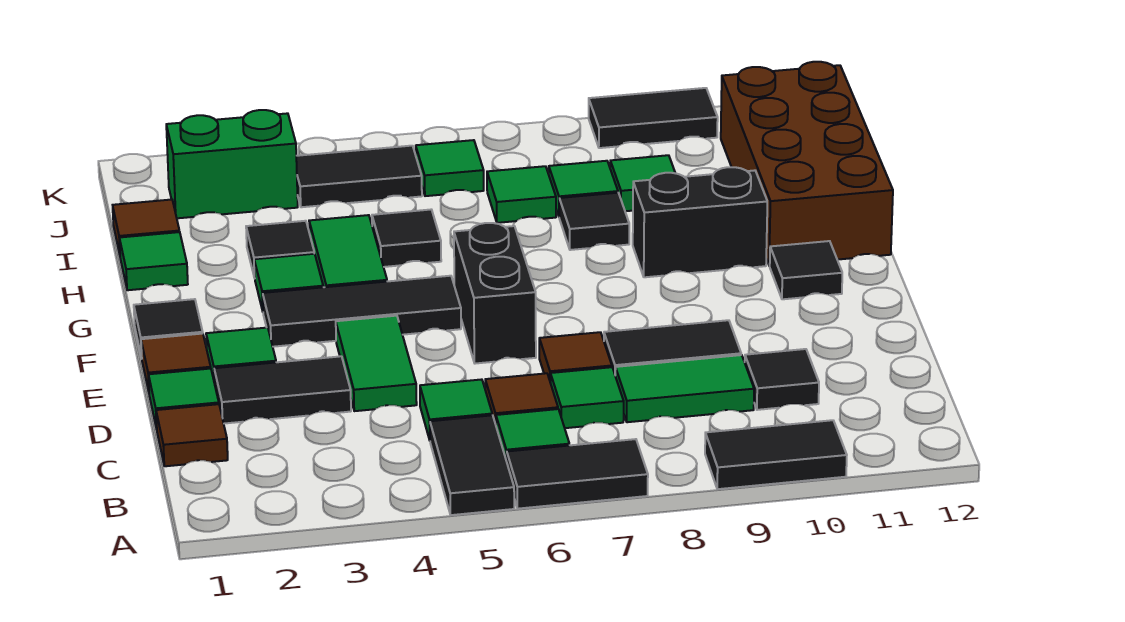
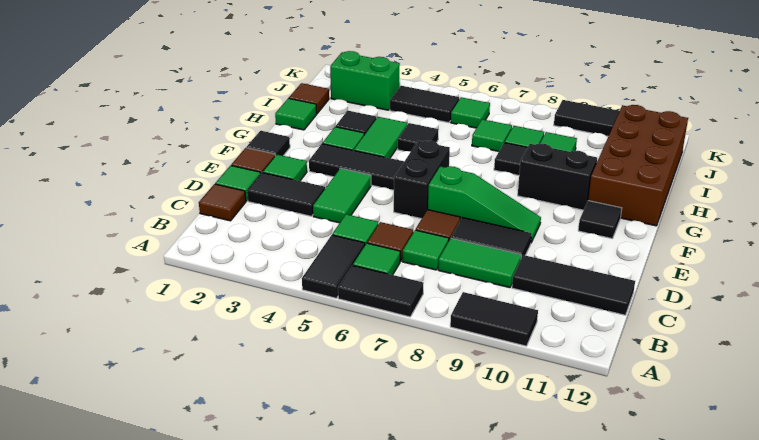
black tile C10 level 1 -> black tile C10:C12 level 1
none -> green slope E7:E9 level 1 top 7

